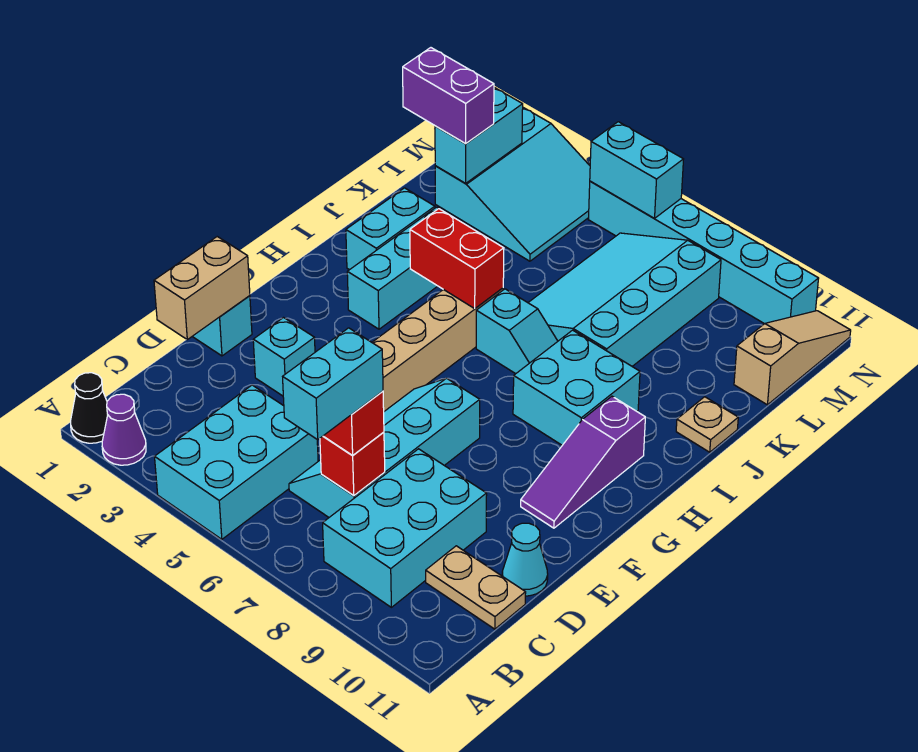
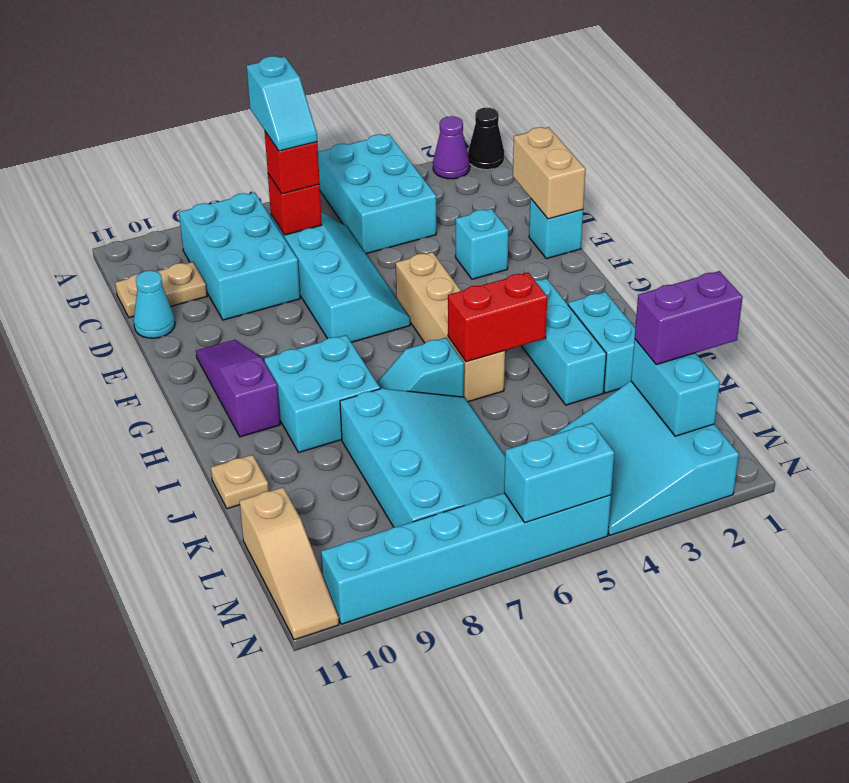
cyan brick B7:C7 level 4 -> cyan slope B7:C7 level 4 top B

